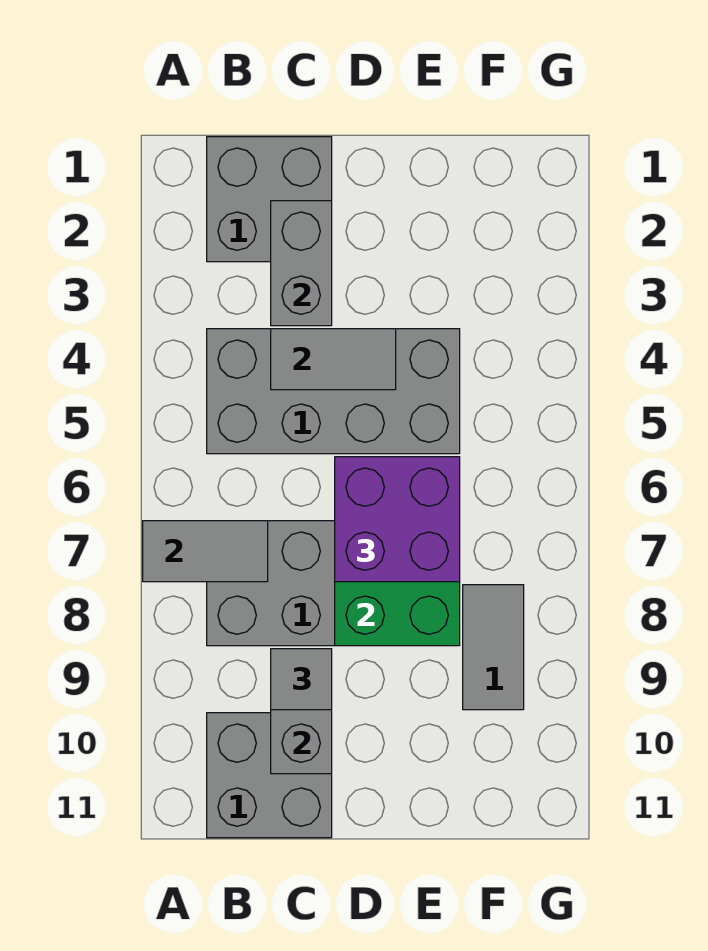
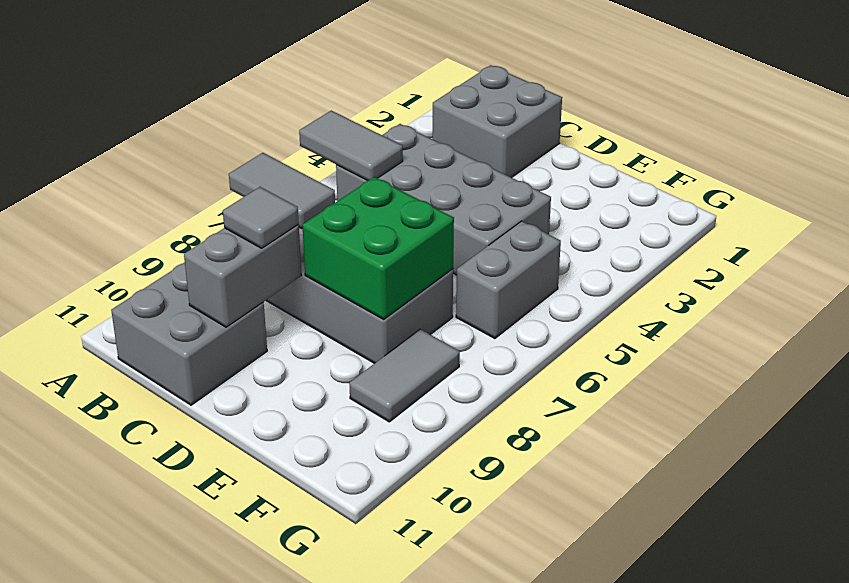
grey brick C2:C3 level 2 -> grey brick F5:F6 level 1
grey tile C4:D4 level 2 -> grey tile A5:B5 level 2
purple brick D6:E7 level 3 -> none

